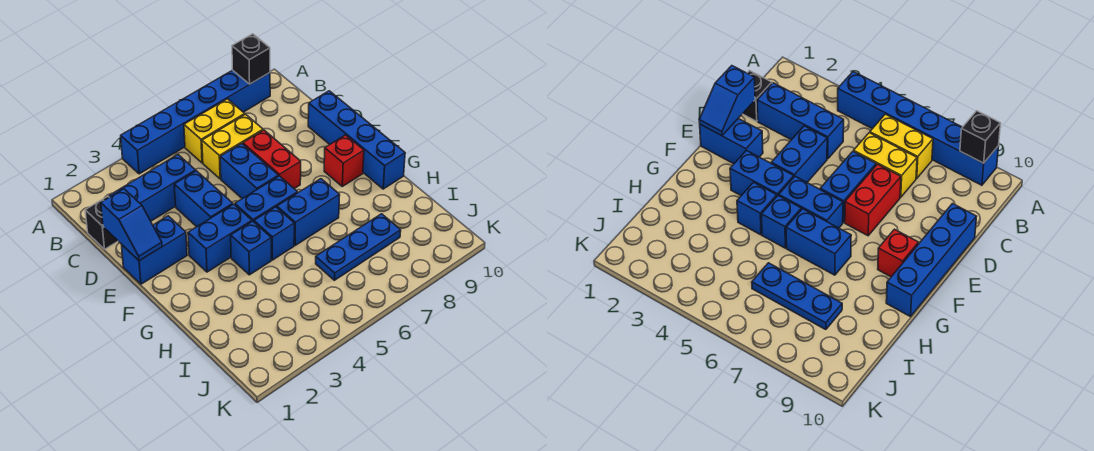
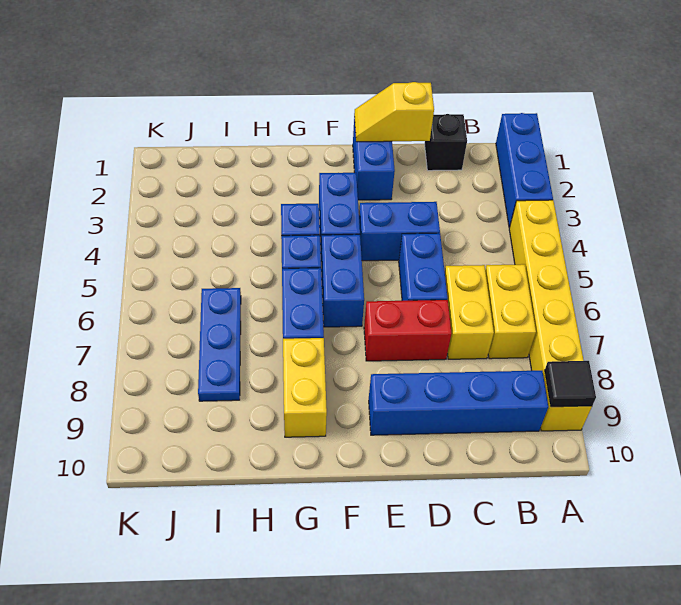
blue brick A4:A9 level 1 -> yellow brick A4:A9 level 1
black brick A9 level 2 -> black tile A9 level 2
blue brick C2:C4 level 1 -> blue brick A1:A3 level 1
blue slope D1:E1 level 2 top D -> yellow slope D1:E1 level 2 top D
blue brick D6:E6 level 1 -> blue brick D5:D6 level 1
blue brick D10:G10 level 1 -> blue brick B9:E9 level 1
red brick F9 level 1 -> none
none -> yellow brick G8:G9 level 1

